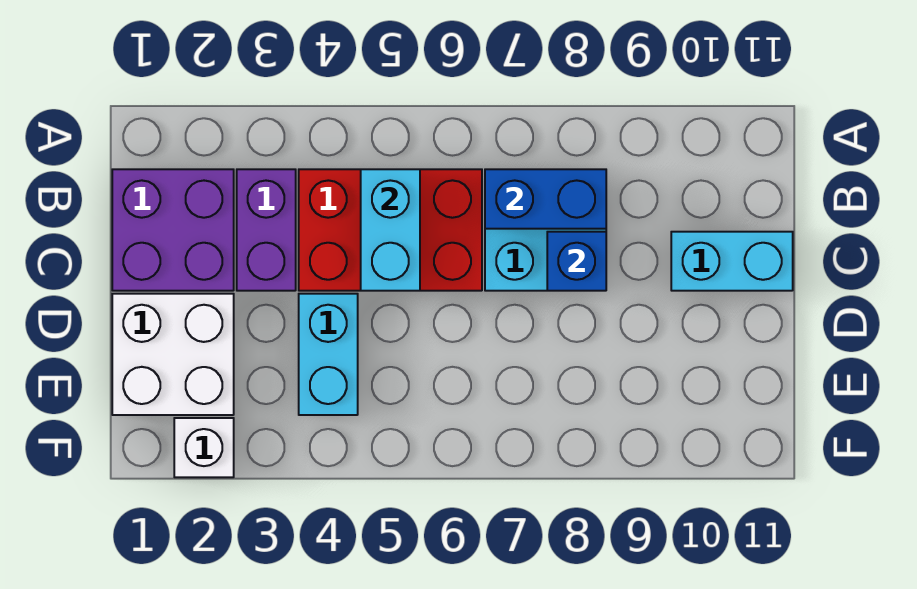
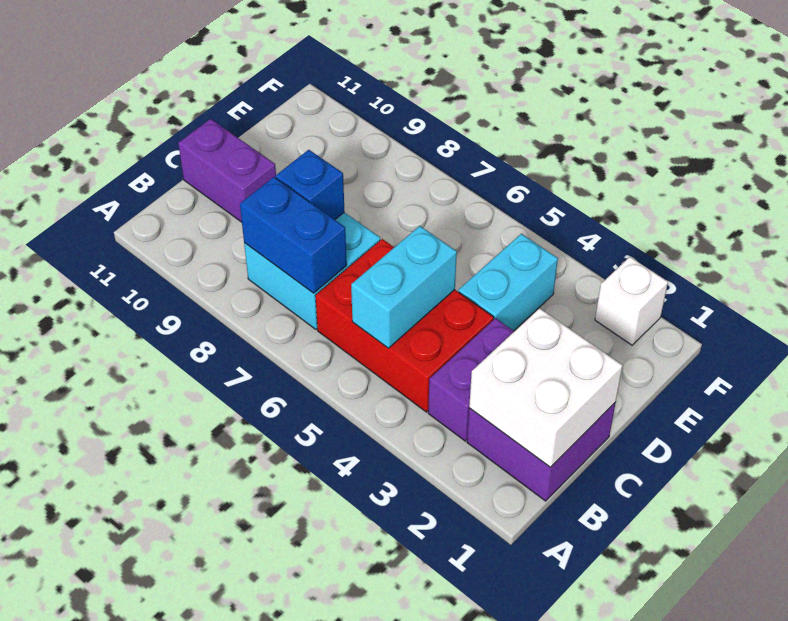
cyan brick C10:C11 level 1 -> purple brick C10:C11 level 1
white brick D1:E2 level 1 -> white brick B1:C2 level 2

